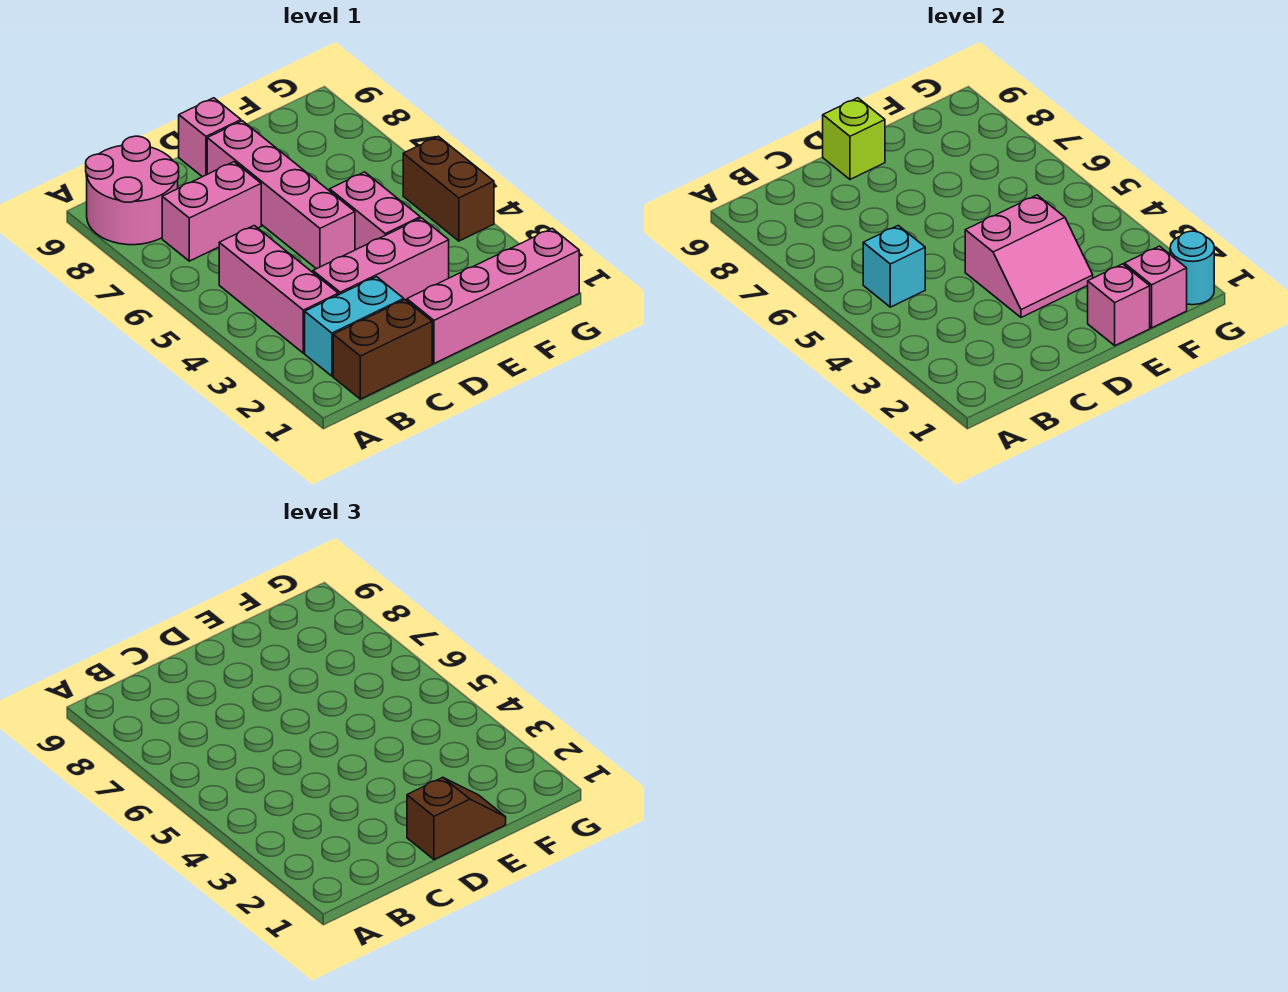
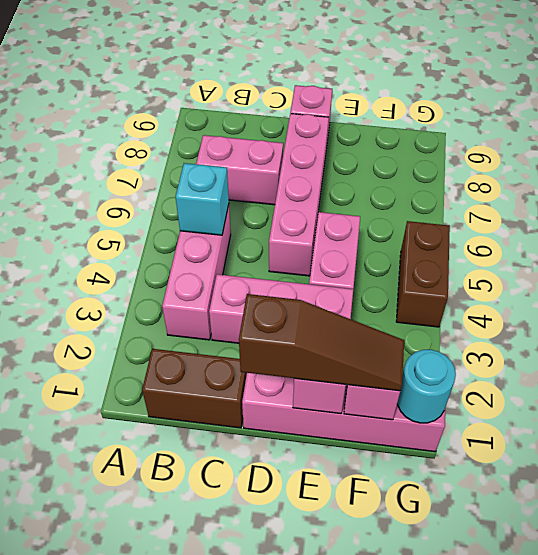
pink round brick A8:B9 level 1 -> none
cyan brick B2:C2 level 1 -> none
brown slope D1:E1 level 3 top D -> brown slope D1:F1 level 3 top D
pink slope D3:E4 level 2 top 4 -> none
lime brick D9 level 2 -> none

